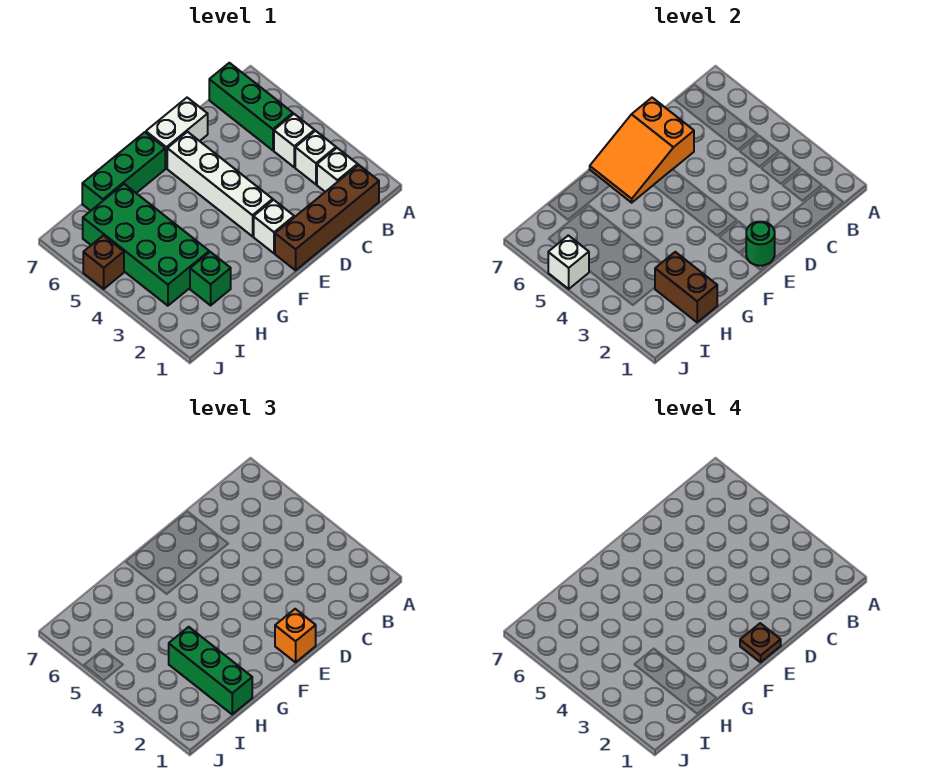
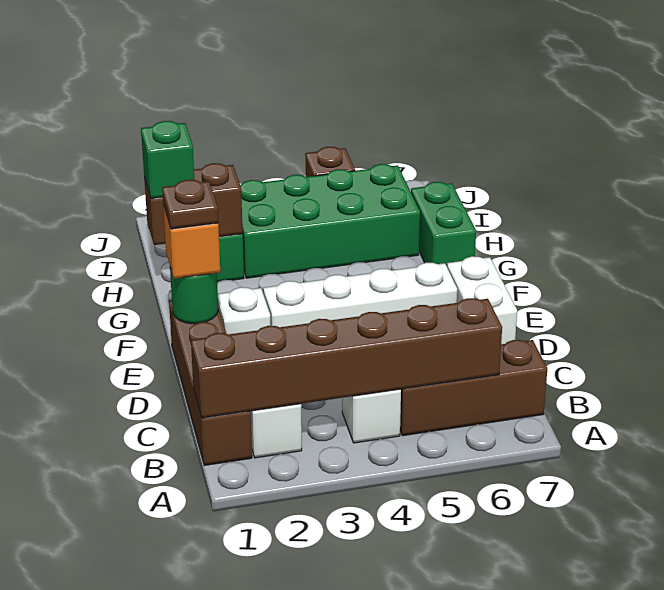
none -> brown brick B1:B6 level 2
white brick B3 level 1 -> none
green brick B5:B7 level 1 -> brown brick B5:B7 level 1
orange slope D6:F7 level 2 top D -> none
green brick F7:H7 level 1 -> green brick G7:H7 level 1
green brick H1:H3 level 3 -> green brick H1 level 3
white brick J5 level 2 -> none

